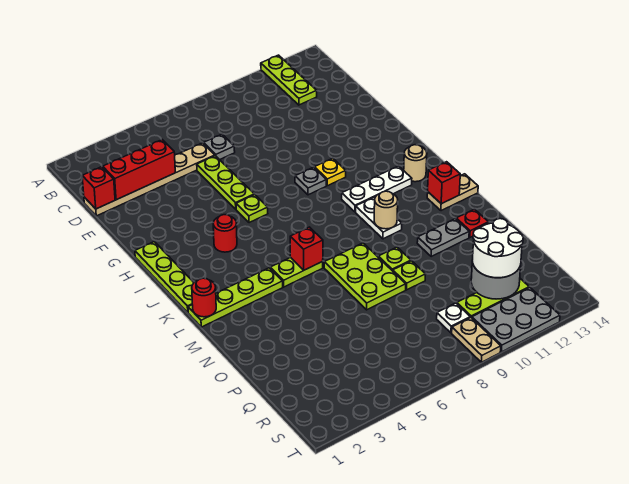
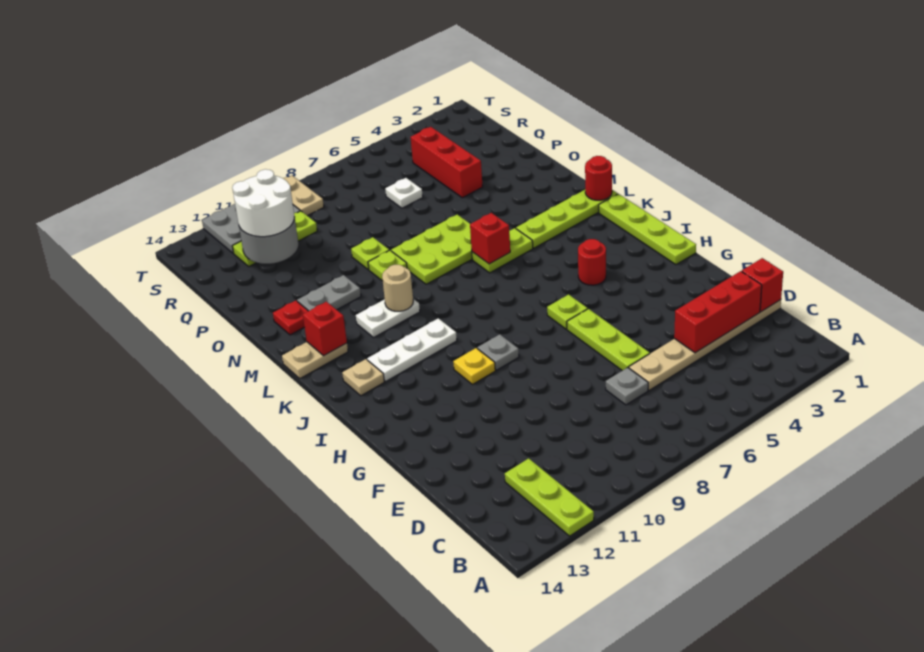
tan round brick J13 level 1 -> tan plate J13 level 1
white plate K10:L10 level 1 -> white plate L10:L11 level 1
lime plate M7:O8 level 1 -> lime plate M6:N8 level 1
none -> red brick P4:R4 level 1
white plate R9 level 1 -> white plate Q6 level 1

